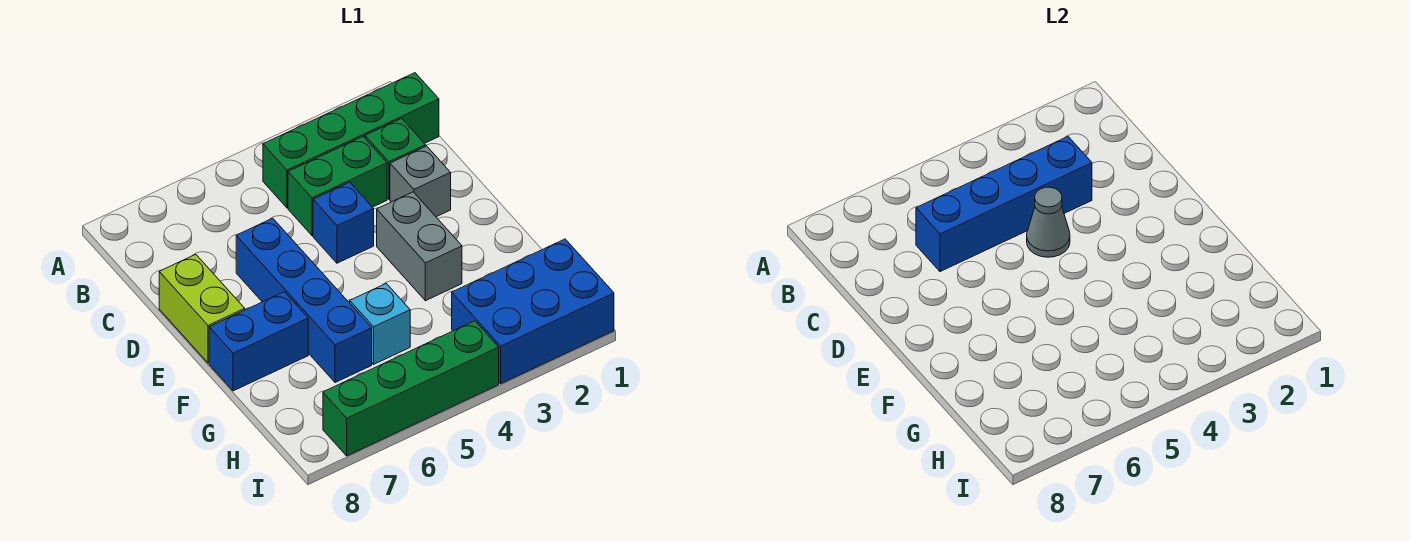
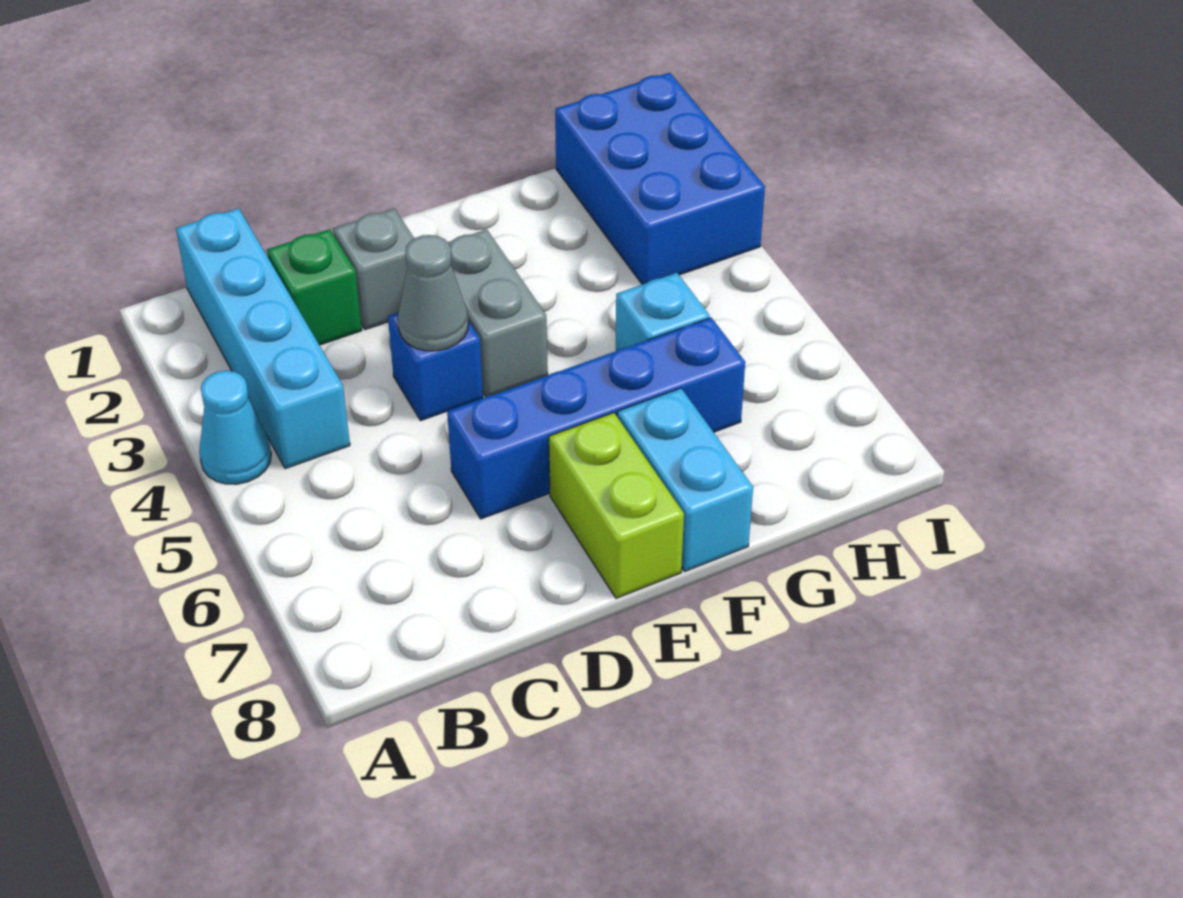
none -> cyan cone A4 level 1
green brick B1:B4 level 1 -> cyan brick B1:B4 level 1
green brick C3:C4 level 1 -> none
blue brick C3:C6 level 2 -> none
lime brick D8:E8 level 1 -> lime brick E7:E8 level 1
grey brick E3:F3 level 1 -> grey brick E3:E4 level 1
blue brick F7:F8 level 1 -> cyan brick F7:F8 level 1
green brick I4:I7 level 1 -> none

